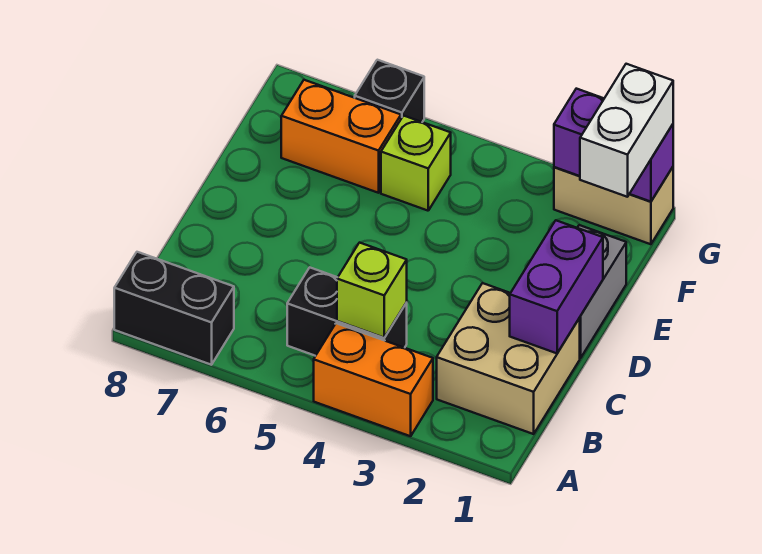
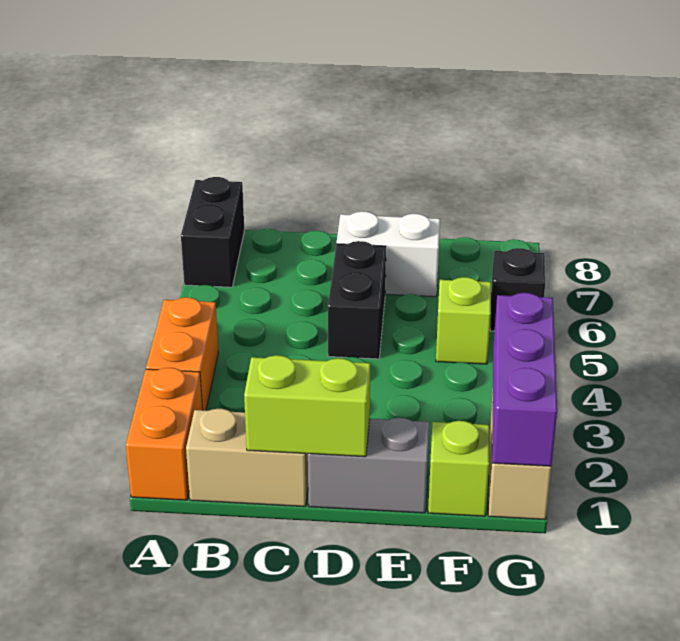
tan brick B1:C2 level 1 -> tan brick B1:C1 level 1
black brick B4:B5 level 1 -> black brick D5:D6 level 1
lime brick B4 level 2 -> lime brick F1 level 1
purple brick C1:D1 level 2 -> lime brick C1:D1 level 2
white brick F1:G1 level 3 -> white brick D7:E7 level 1
orange brick F6:F7 level 1 -> orange brick A1:A2 level 1
purple brick G1:G2 level 2 -> purple brick G1:G3 level 2

